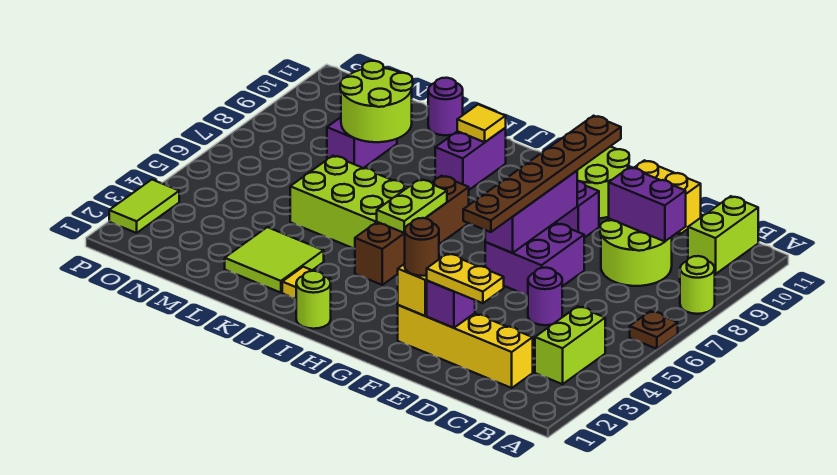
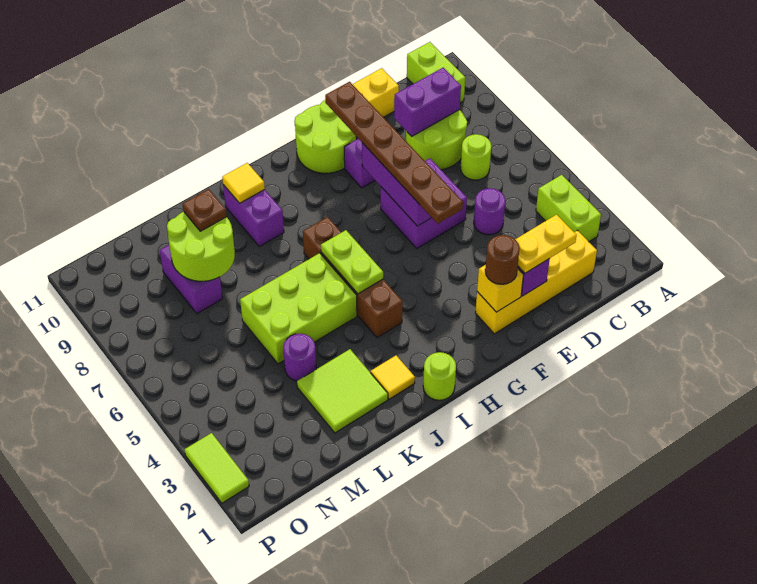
brown plate A6 level 1 -> brown plate L9 level 3
lime round brick A8 level 1 -> lime round brick C7 level 1
purple round brick L11 level 1 -> purple round brick L4 level 1

